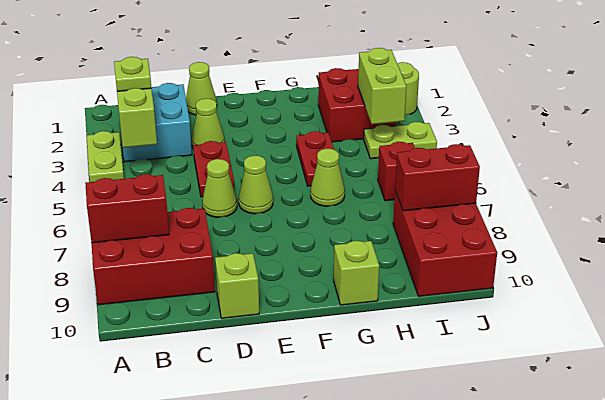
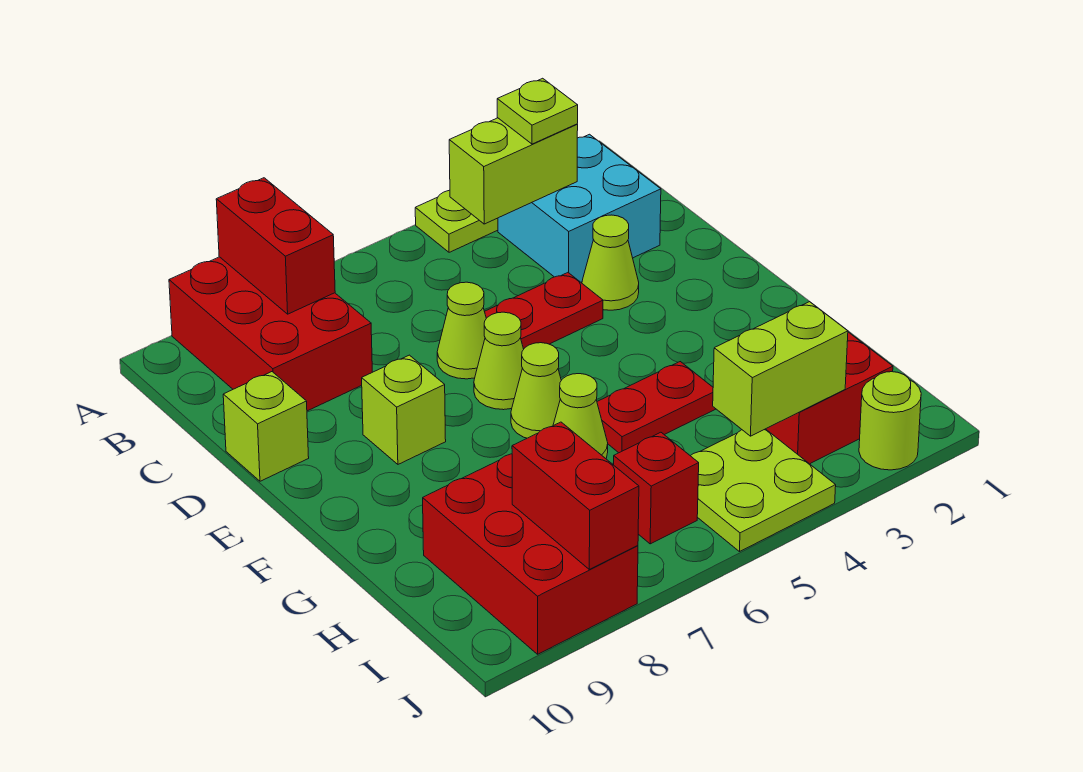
lime cone D1 level 1 -> lime cone F6 level 1
lime brick G10 level 1 -> lime brick E8 level 1
lime plate I4:J4 level 1 -> lime plate I4:J5 level 1
red brick I8:J10 level 1 -> red brick H8:J9 level 1

